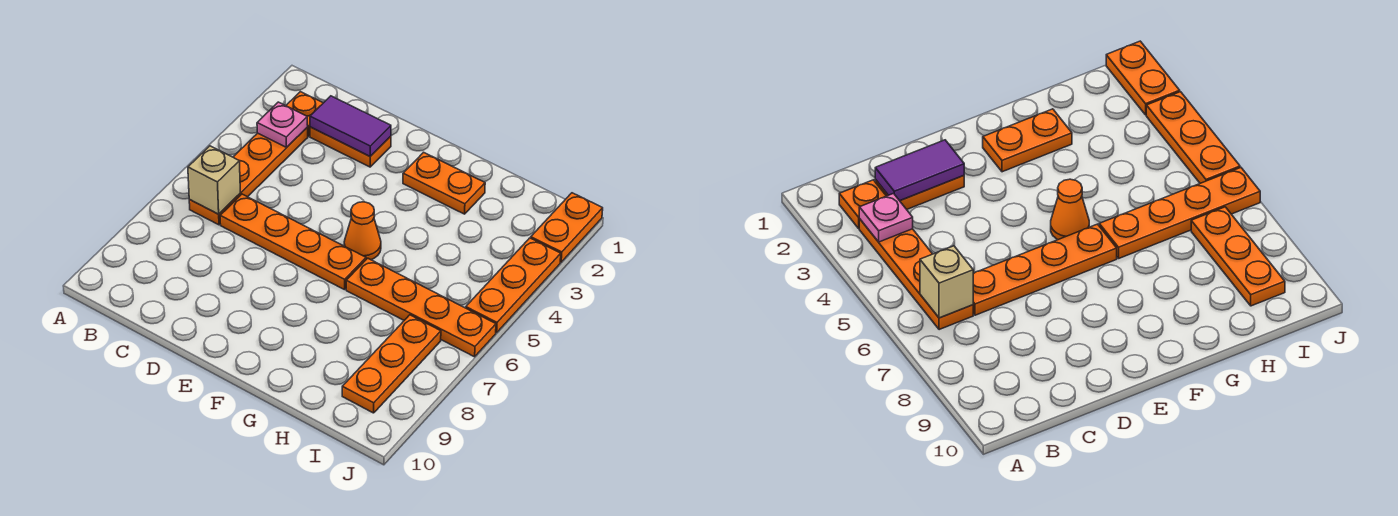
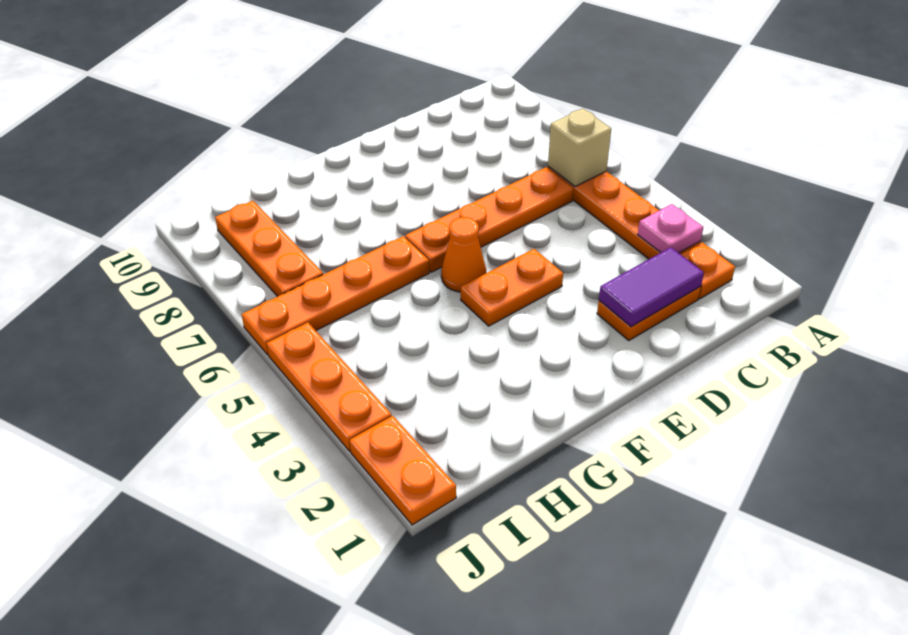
orange plate F2:G2 level 1 -> orange plate E4:F4 level 1

